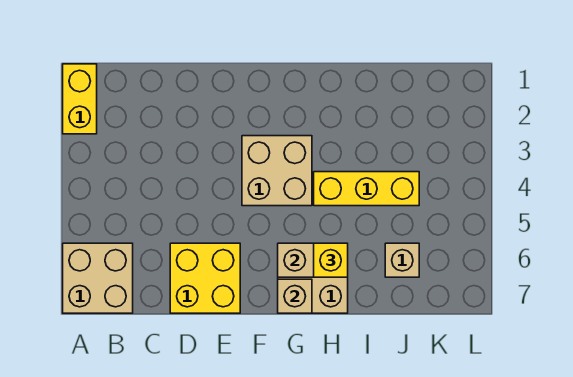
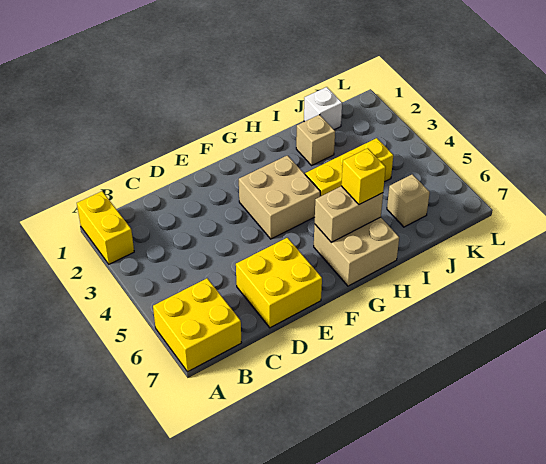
tan brick A6:B7 level 1 -> yellow brick A6:B7 level 1
tan brick G7 level 2 -> tan brick I2 level 1
none -> white brick J1 level 1

